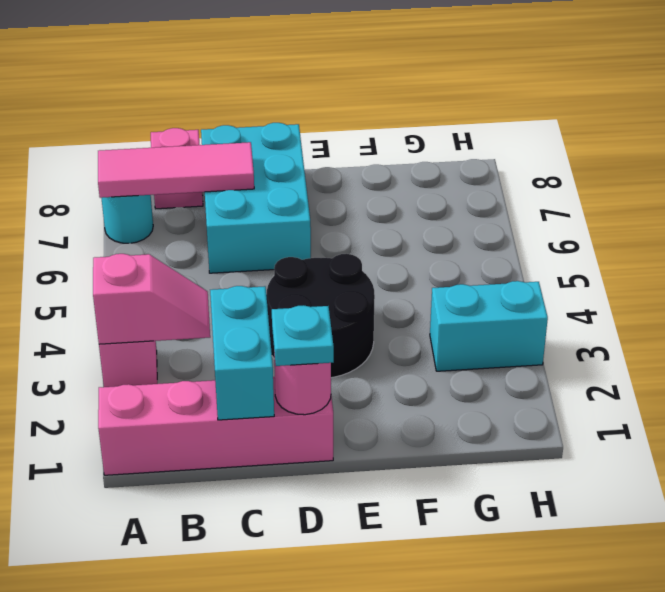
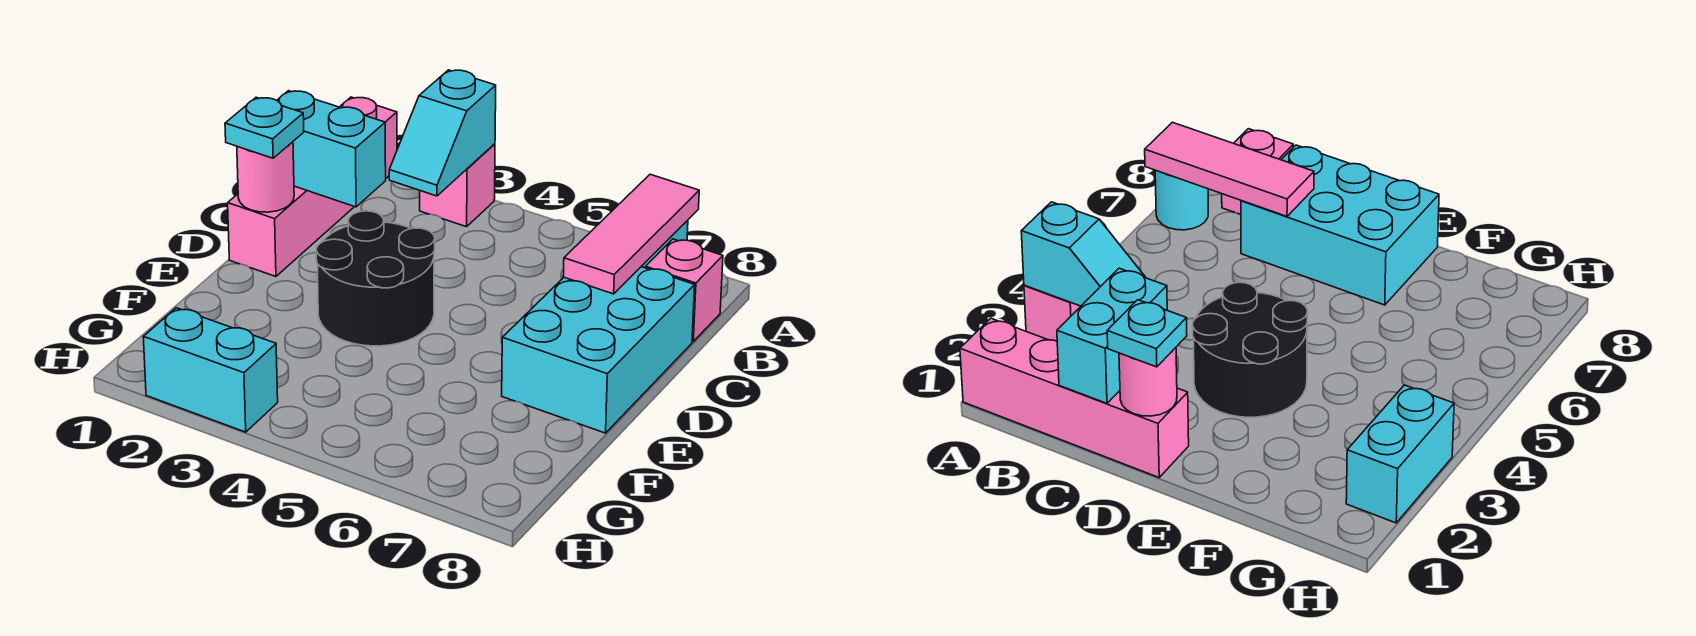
pink slope A3:B3 level 2 top A -> cyan slope A3:B3 level 2 top A
cyan brick C6:D8 level 1 -> cyan brick C7:E8 level 1
cyan brick G3:H3 level 1 -> cyan brick H2:H3 level 1

